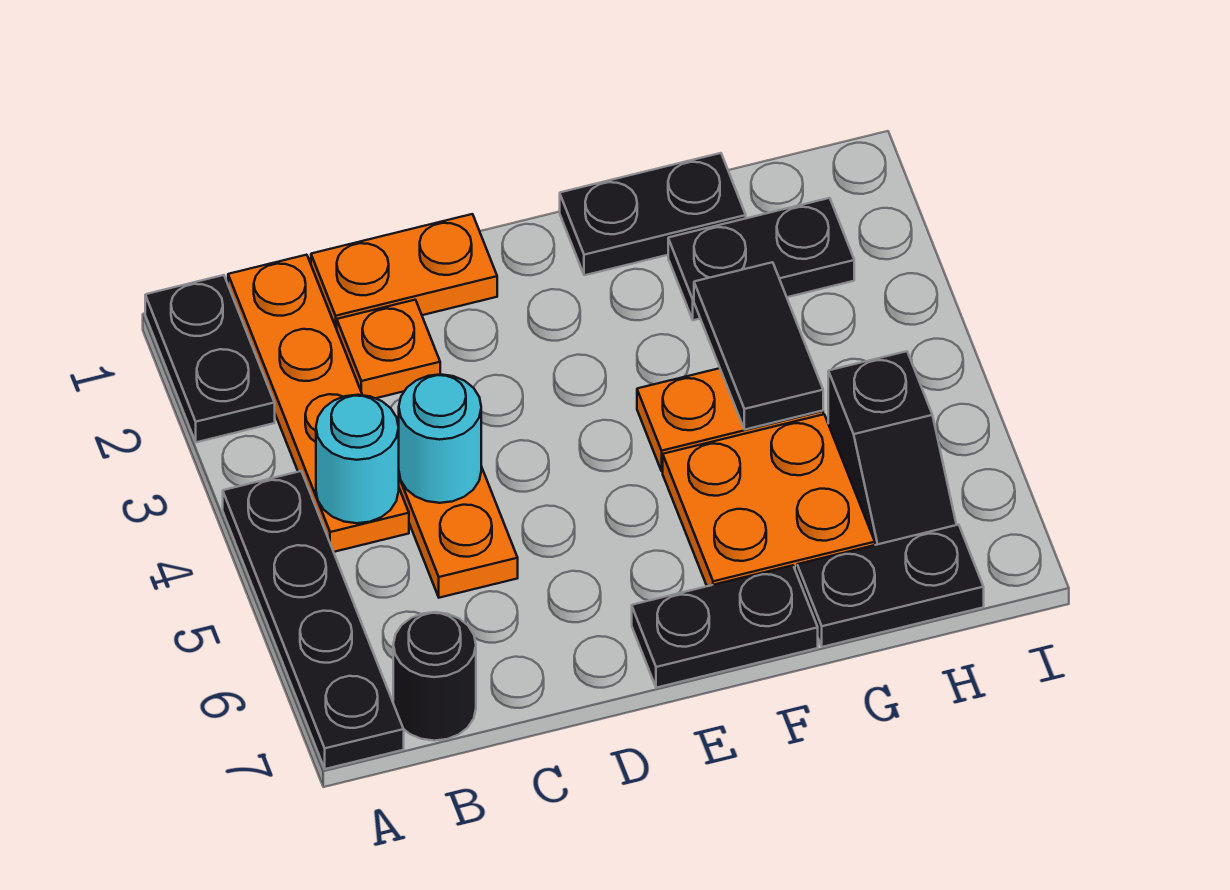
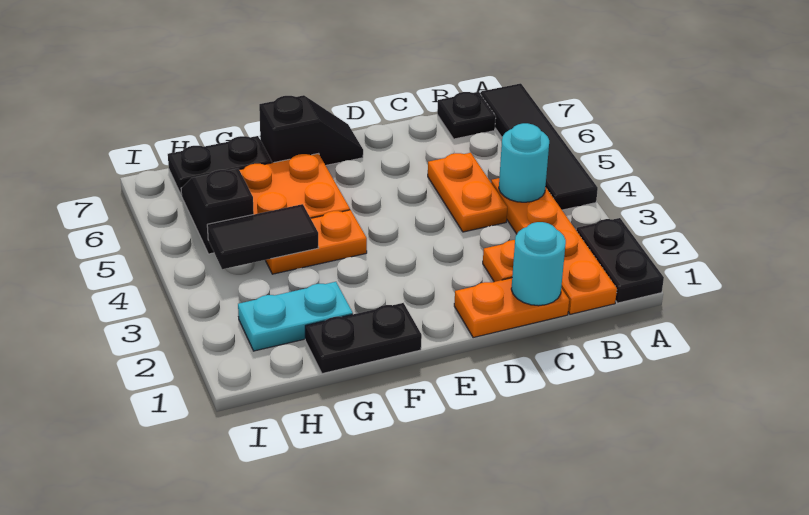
black plate A4:A7 level 1 -> black tile A4:A7 level 1
black round brick B7 level 1 -> black plate B7 level 1
cyan round brick C4 level 2 -> cyan round brick C1 level 2
black plate E7:F7 level 1 -> black slope E7:F7 level 1 top F
black plate G2:H2 level 1 -> cyan plate G2:H2 level 1
black tile G3:G4 level 2 -> black tile G4:H4 level 2

